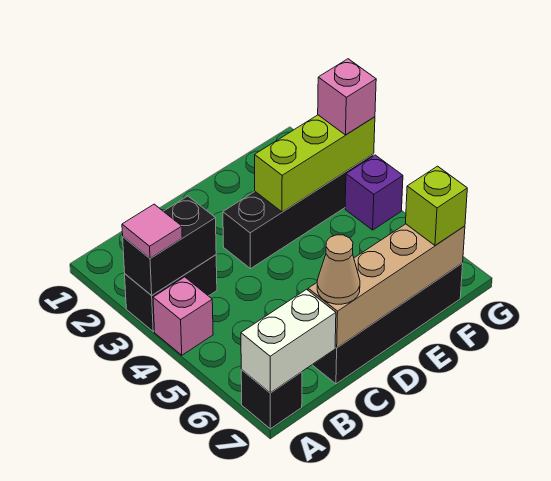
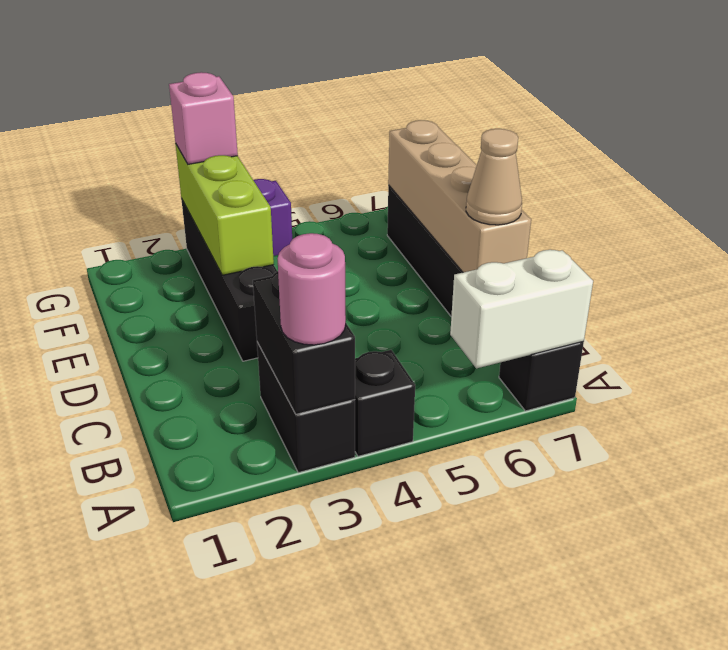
pink tile A3 level 3 -> pink round brick A3 level 3
pink brick A4 level 1 -> black brick A4 level 1
white brick A7:B7 level 2 -> white brick A6:A7 level 2
lime brick F7 level 3 -> none

